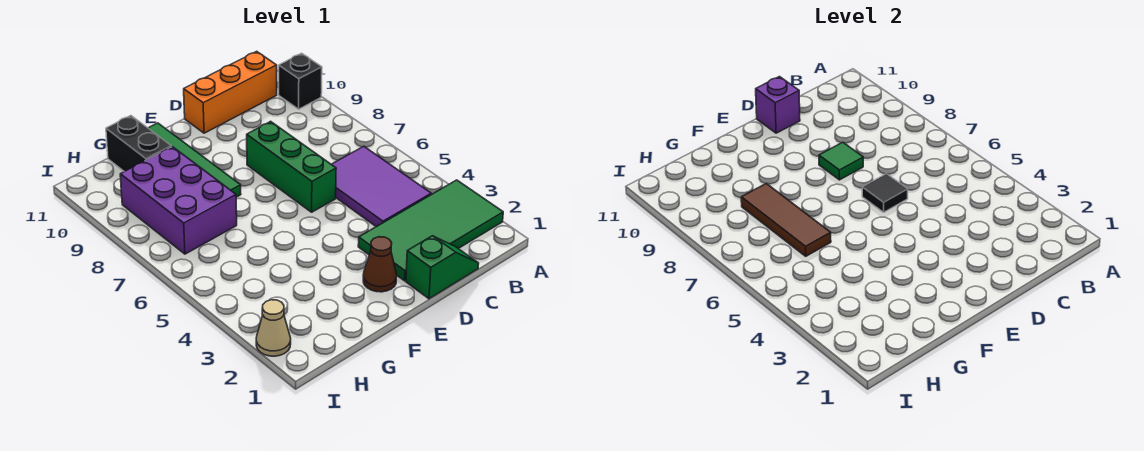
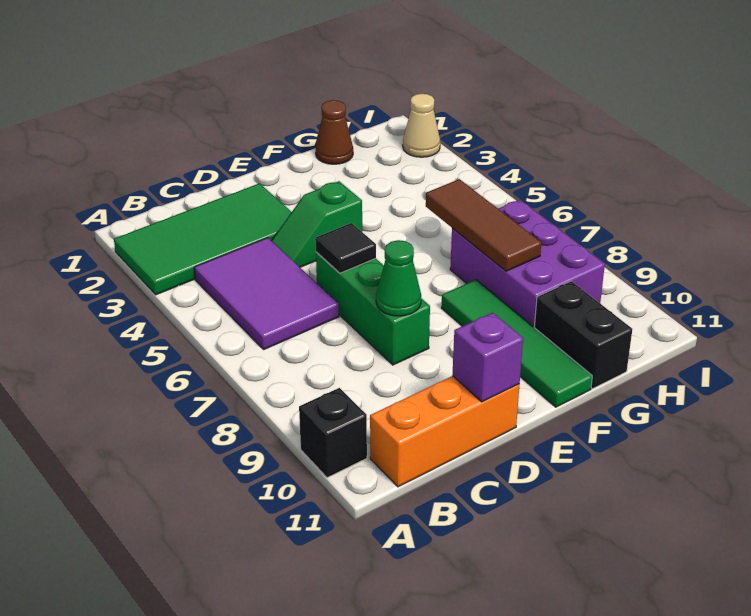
green slope C1:D1 level 1 top D -> green slope D4:E4 level 1 top E
green tile D8 level 2 -> green cone D8 level 2
brown cone E2 level 1 -> brown cone G1 level 1

